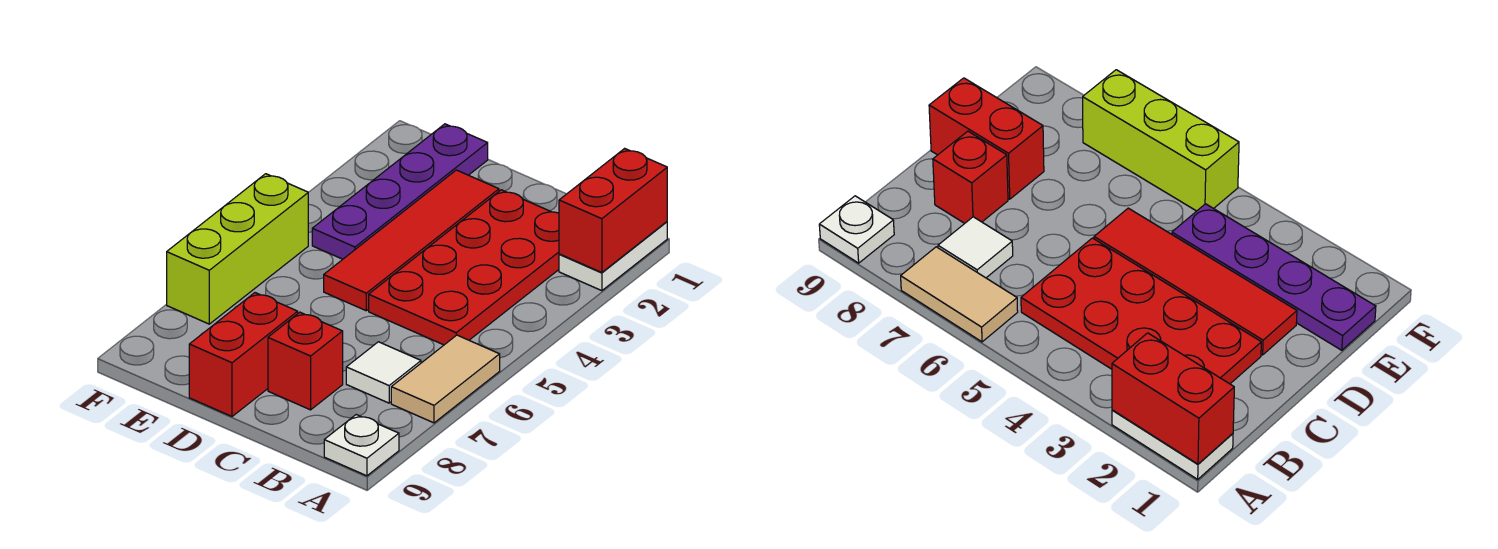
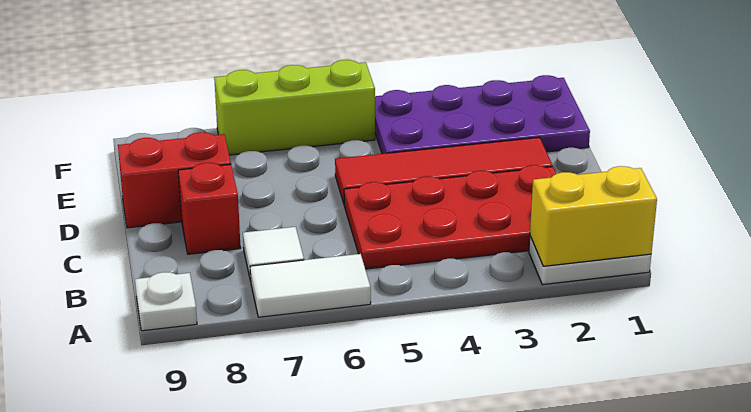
red brick A1:A2 level 2 -> yellow brick A1:A2 level 2
tan tile A6:A7 level 1 -> white tile A6:A7 level 1
purple plate E1:E4 level 1 -> purple plate E1:F4 level 1

